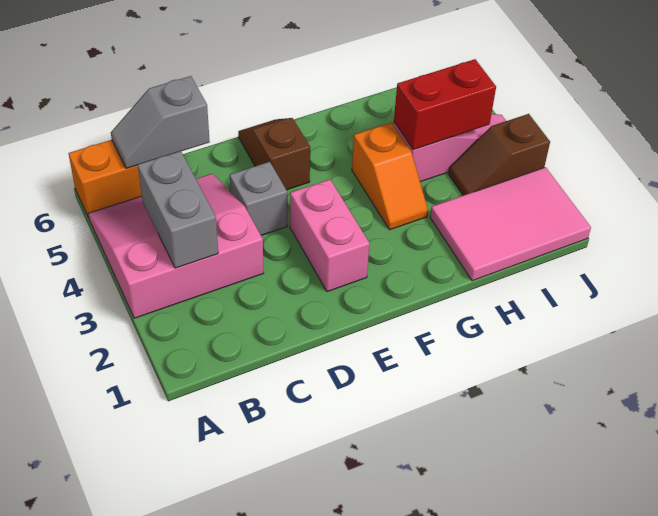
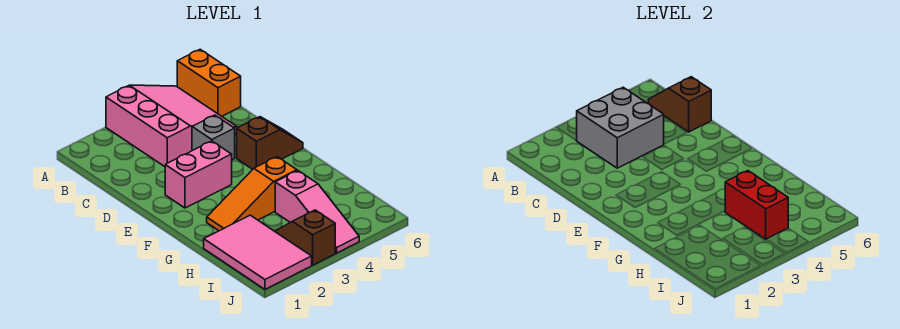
grey brick B3:B4 level 2 -> grey brick B3:C4 level 2
grey slope B6:C6 level 2 top C -> brown slope B6:C6 level 2 top C
orange slope G3:G4 level 1 top 4 -> orange slope G2:G4 level 1 top 4

